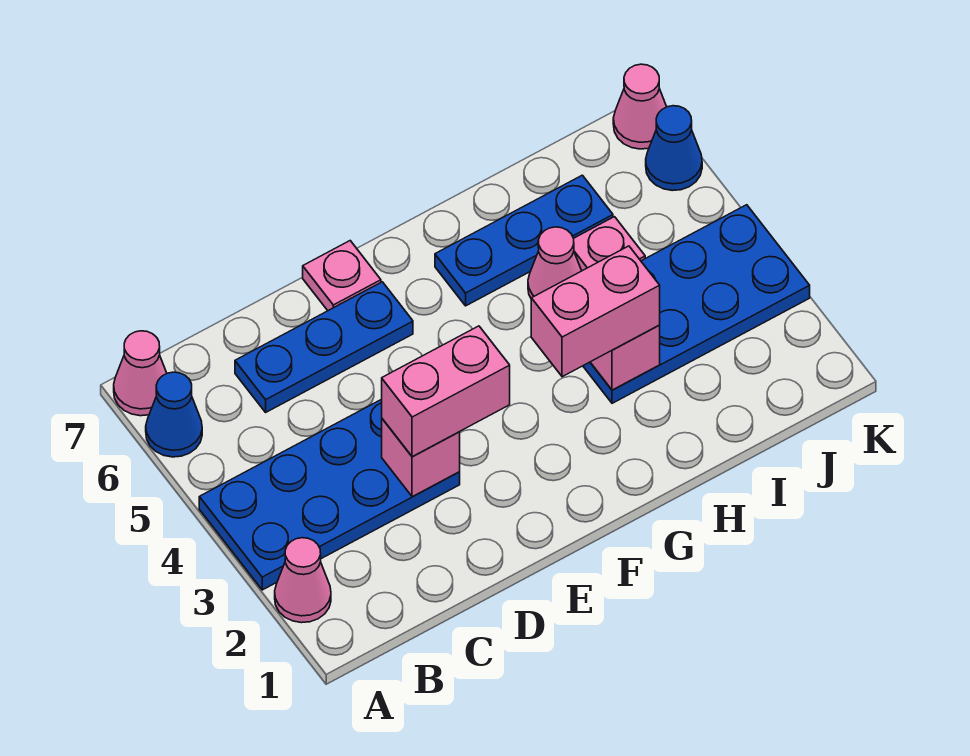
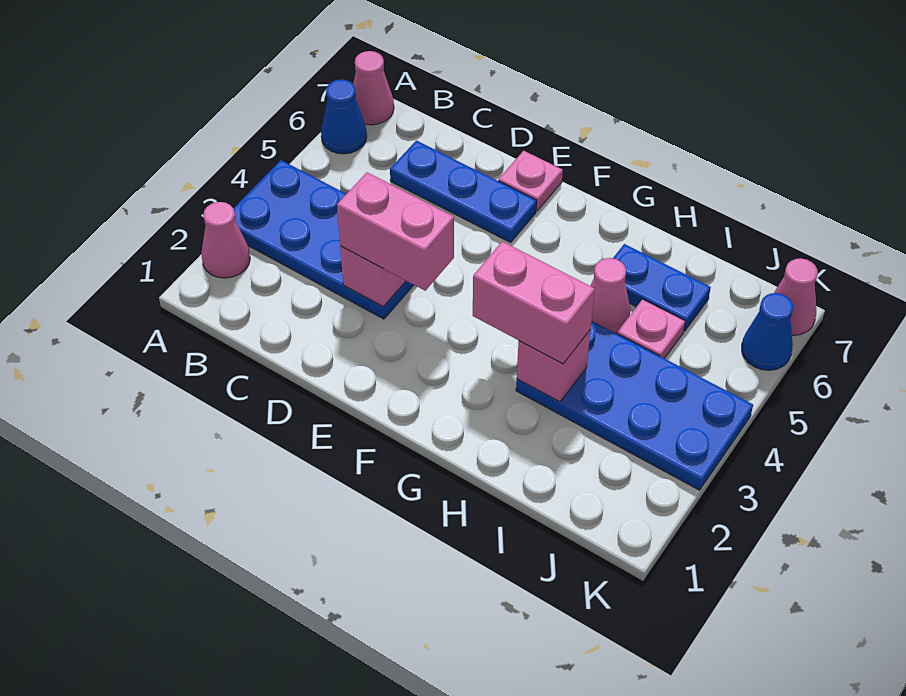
blue plate G6:I6 level 1 -> blue plate H6:I6 level 1

